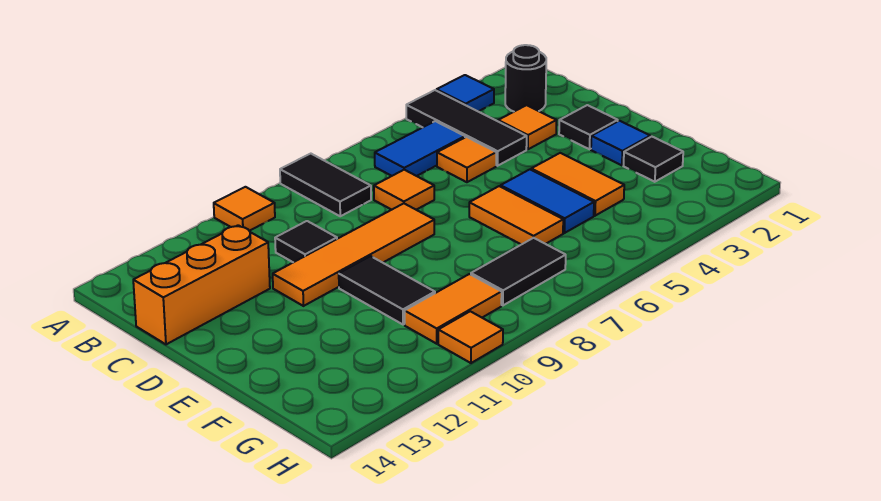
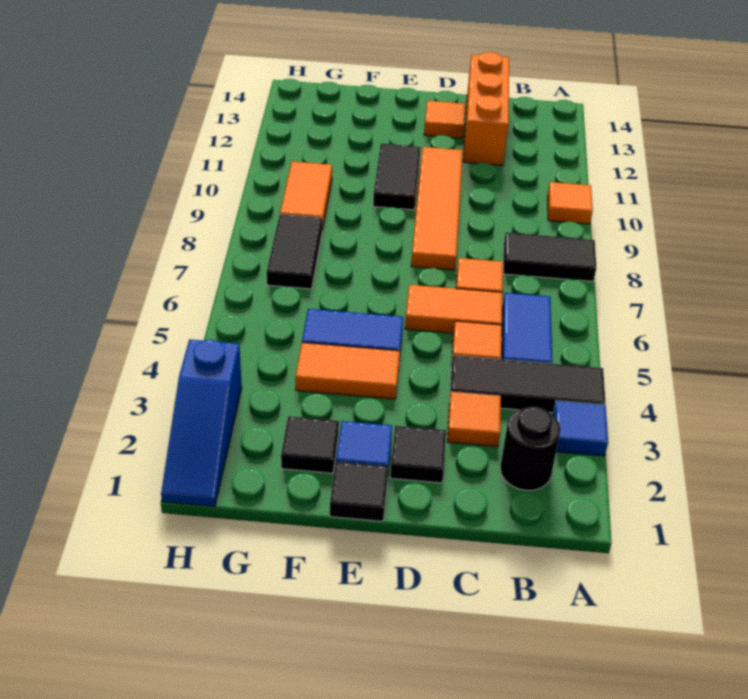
black tile C10 level 1 -> black tile E1 level 1
orange tile E6:F6 level 1 -> orange tile C6:D6 level 1
black tile E10:F10 level 1 -> black tile E10:E11 level 1
none -> blue slope H1:H3 level 1 top 3
orange tile H10 level 1 -> orange tile D13 level 1

